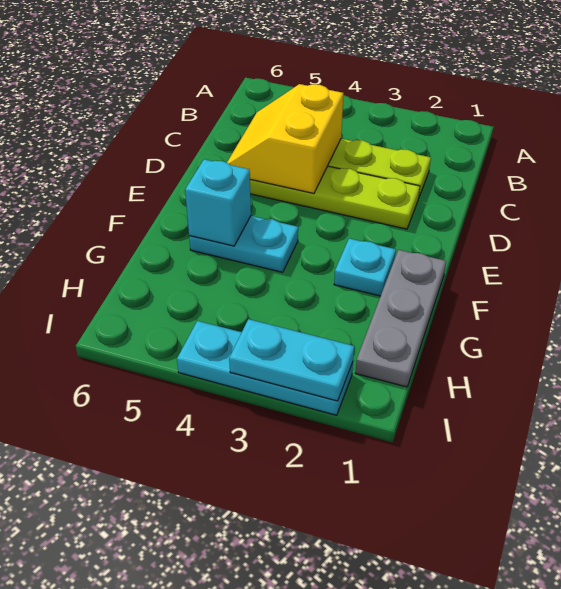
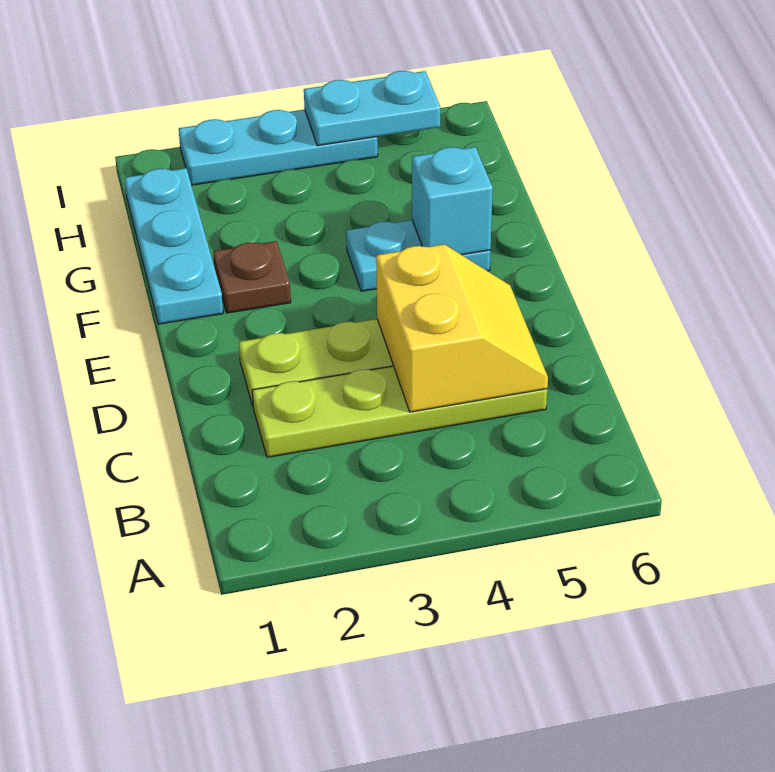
grey plate F1:H1 level 1 -> cyan plate F1:H1 level 1
cyan plate F2 level 1 -> brown plate F2 level 1
cyan plate I2:I3 level 2 -> cyan plate I4:I5 level 2

